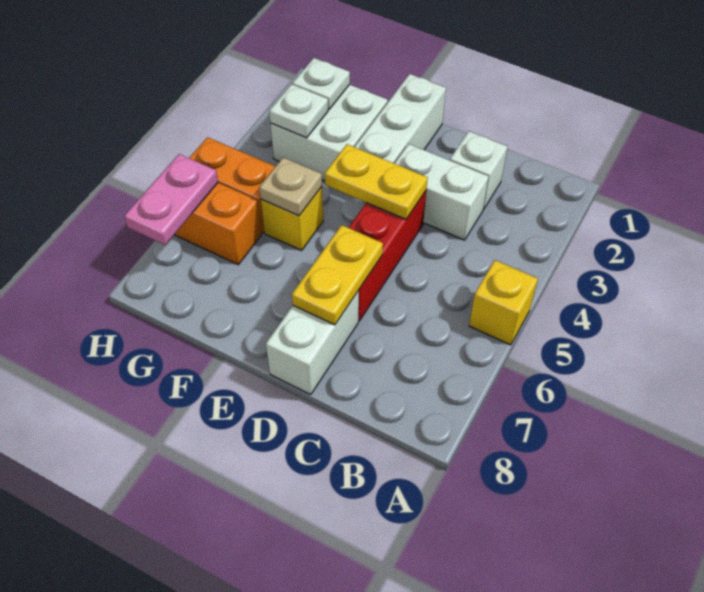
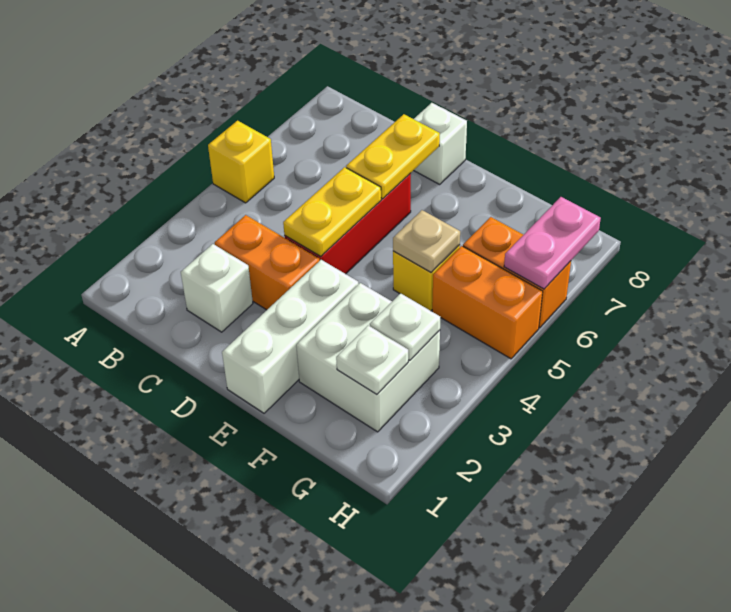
white brick C3:D3 level 1 -> orange brick C3:D3 level 1
yellow plate D4:E4 level 2 -> yellow plate D4:D5 level 2
white brick D7:D8 level 1 -> white brick D8 level 1

